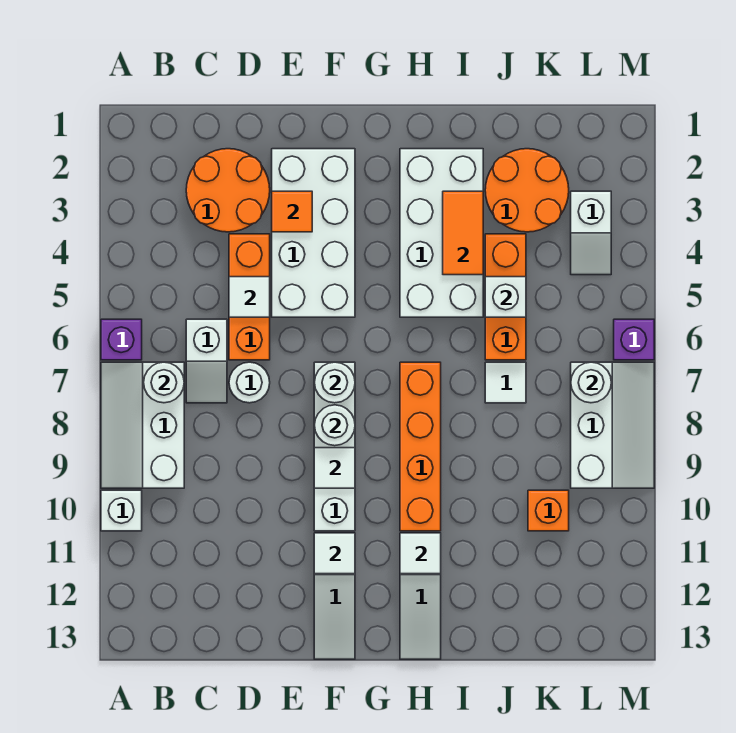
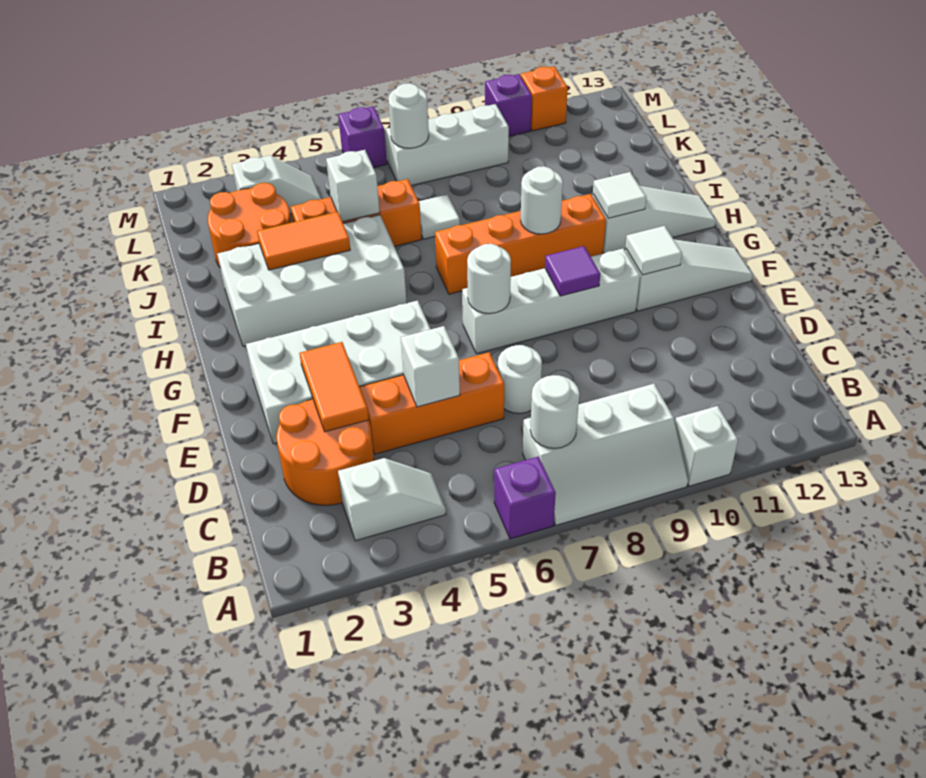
white slope C6:C7 level 1 top 6 -> white slope B3:B4 level 1 top 3
white tile D5 level 2 -> white brick D5 level 2
orange tile E3 level 2 -> orange tile D3:E3 level 2
white round brick F8 level 2 -> white round brick H9 level 2
white tile F9 level 2 -> purple tile F9 level 2
orange brick K10 level 1 -> orange brick M11 level 1
none -> purple brick M10 level 1

